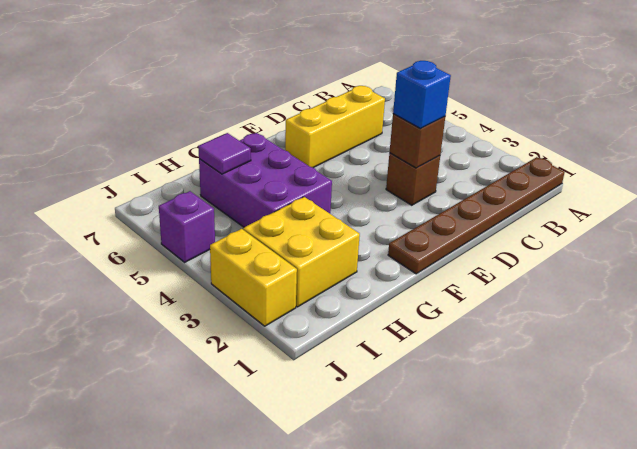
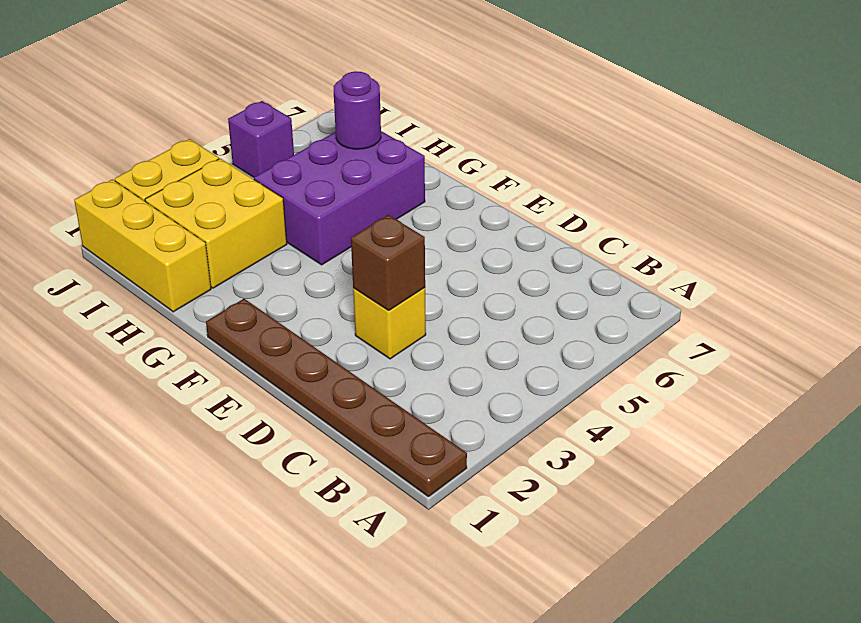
yellow brick C6:E6 level 1 -> yellow brick H1:J1 level 1
brown brick D3 level 1 -> yellow brick D3 level 1
blue brick D3 level 3 -> none
purple tile H6 level 2 -> purple round brick H6 level 2

